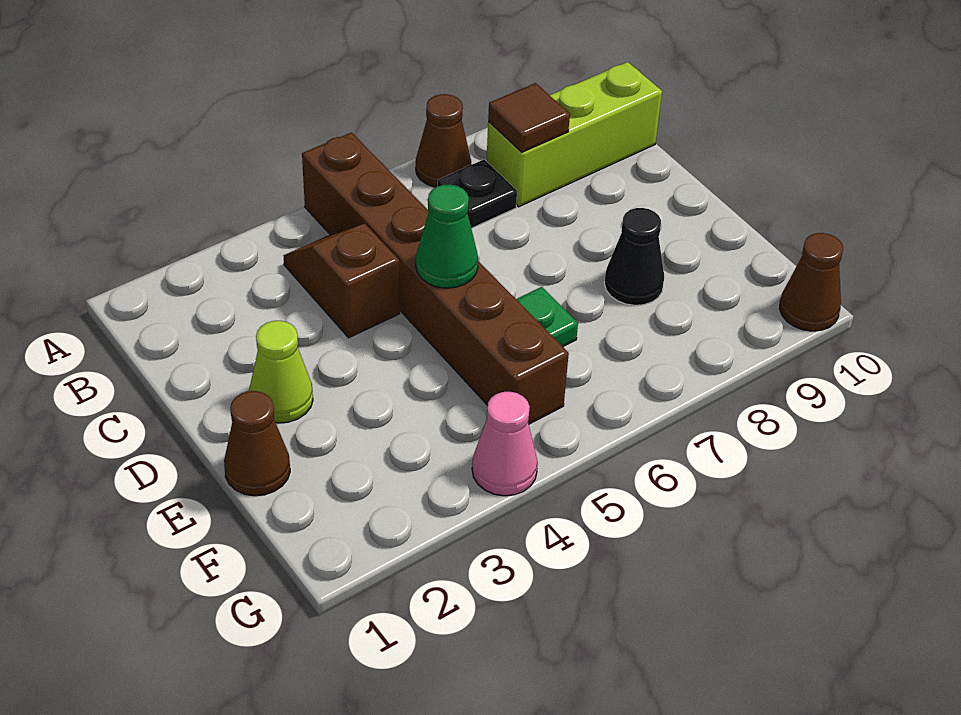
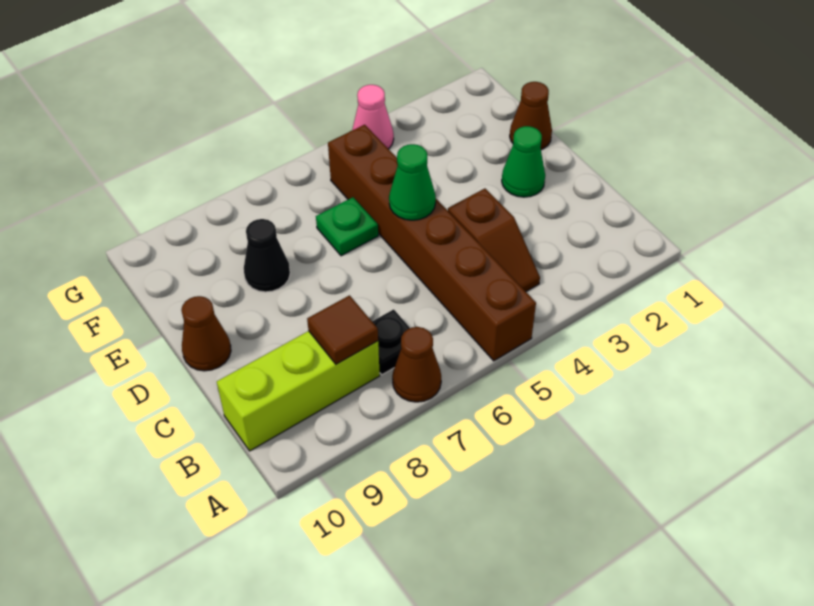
lime cone D2 level 1 -> green cone D2 level 1
brown cone G10 level 1 -> brown cone D10 level 1

